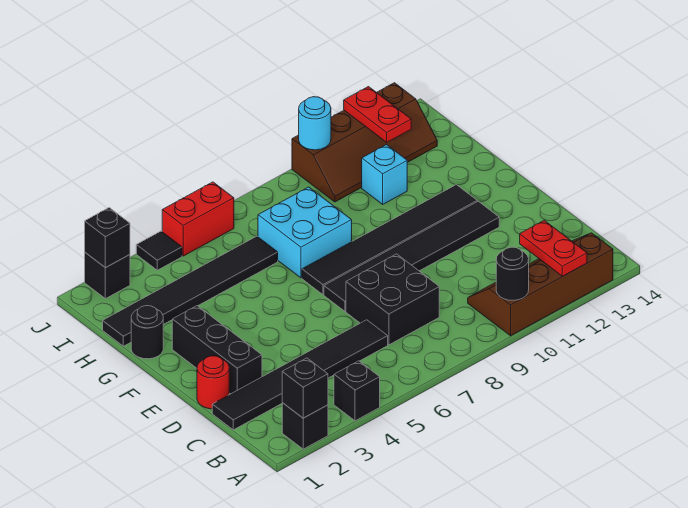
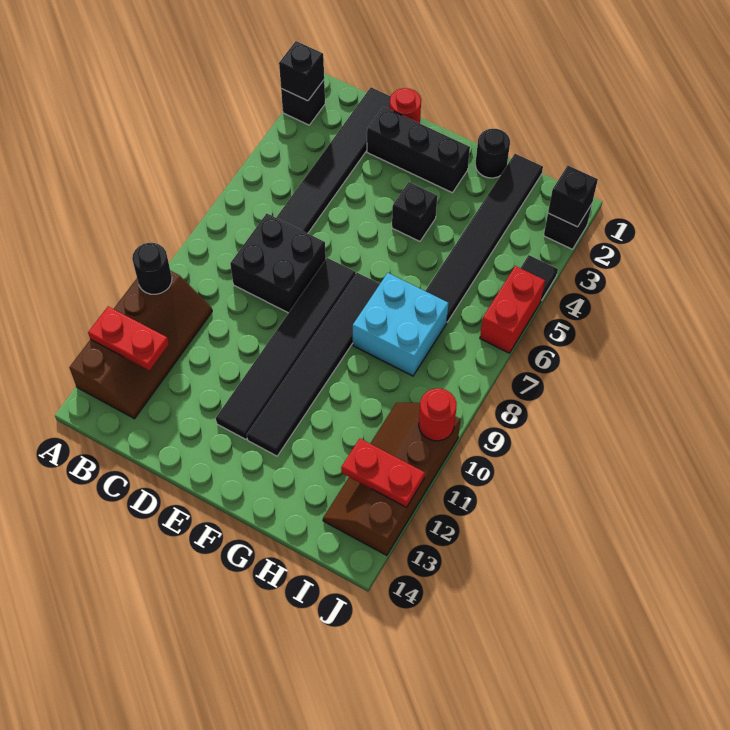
black brick A4 level 1 -> black brick F4 level 1
cyan brick H11 level 1 -> none
cyan round brick J10 level 2 -> red round brick J10 level 2

